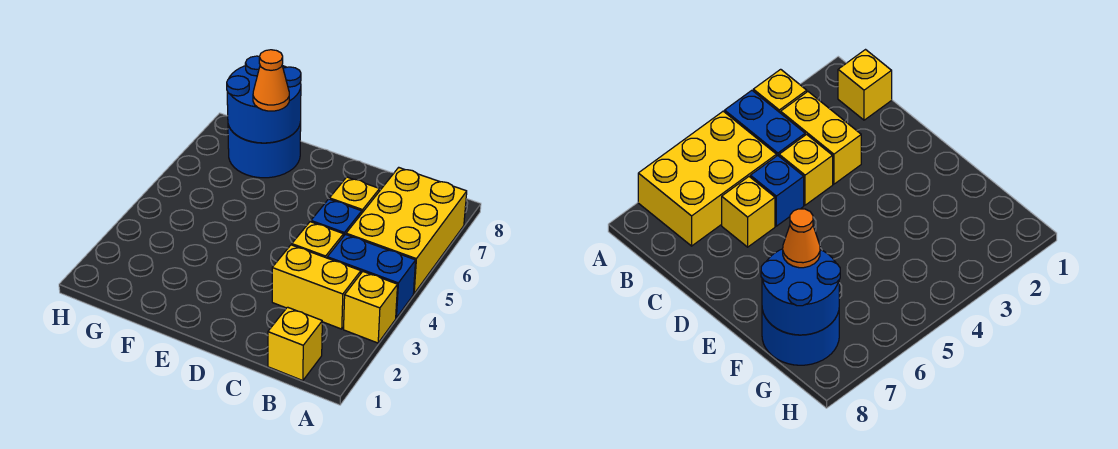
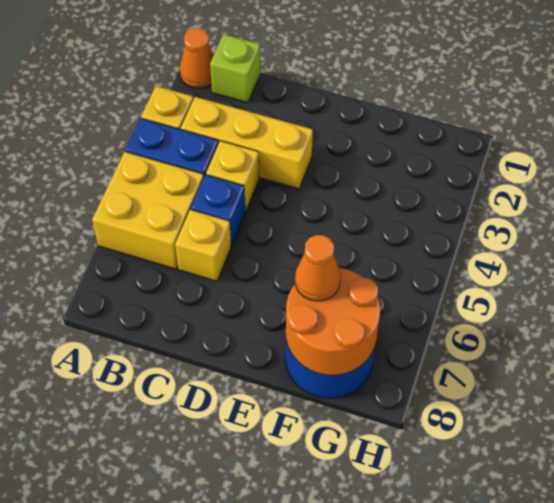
none -> orange cone A1 level 1
yellow brick A5:B7 level 1 -> yellow brick A5:B6 level 1
yellow brick B1 level 1 -> lime brick B1 level 1
yellow brick B3:C3 level 1 -> yellow brick B3:D3 level 1
blue round brick F7:G8 level 2 -> orange round brick F7:G8 level 2

